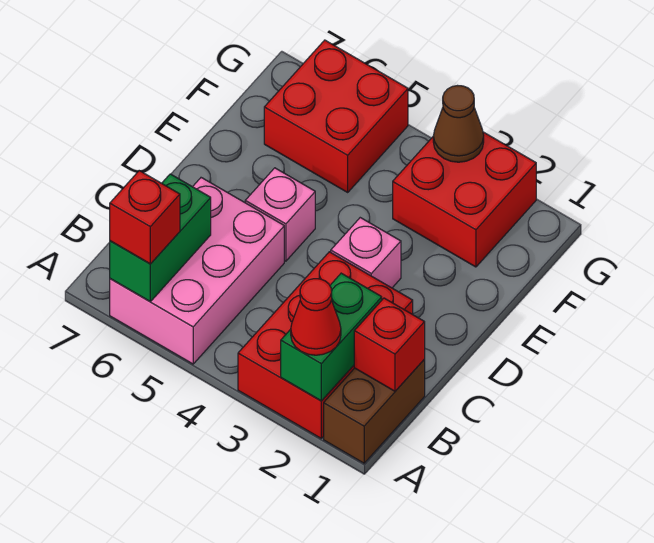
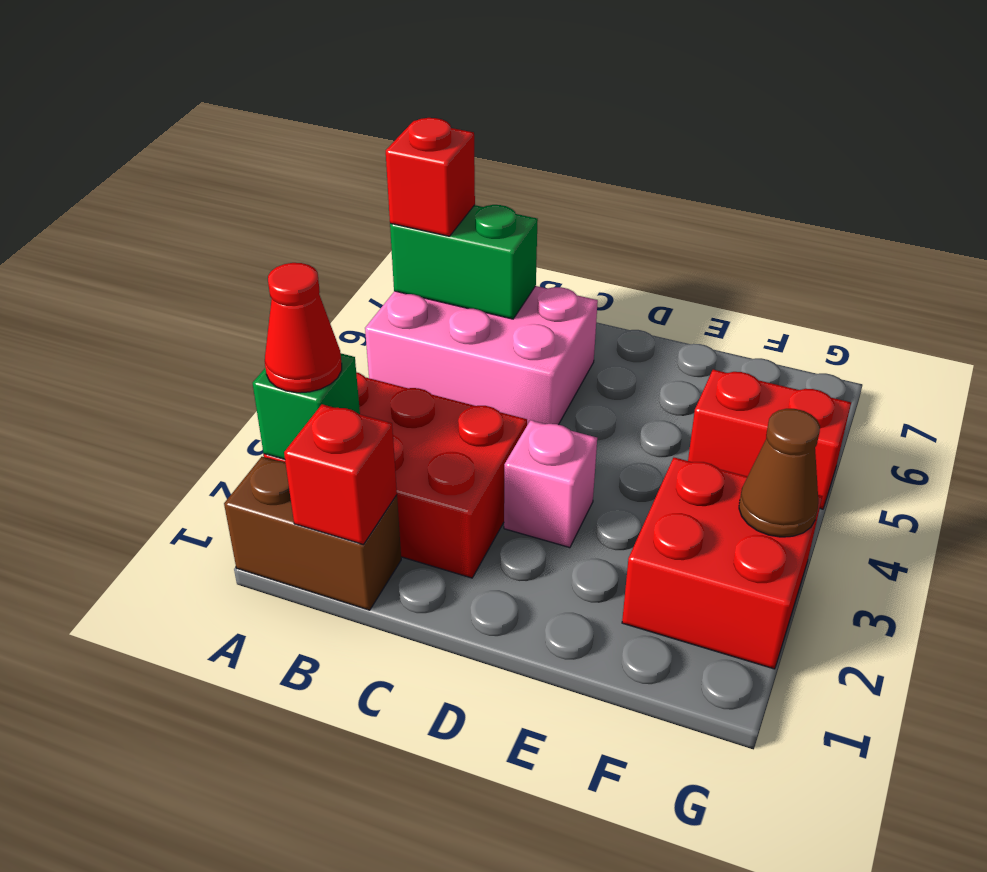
green brick A2:B2 level 2 -> green brick A2 level 2
pink brick D5 level 1 -> none
red brick F5:G6 level 1 -> red brick F5:G5 level 1

